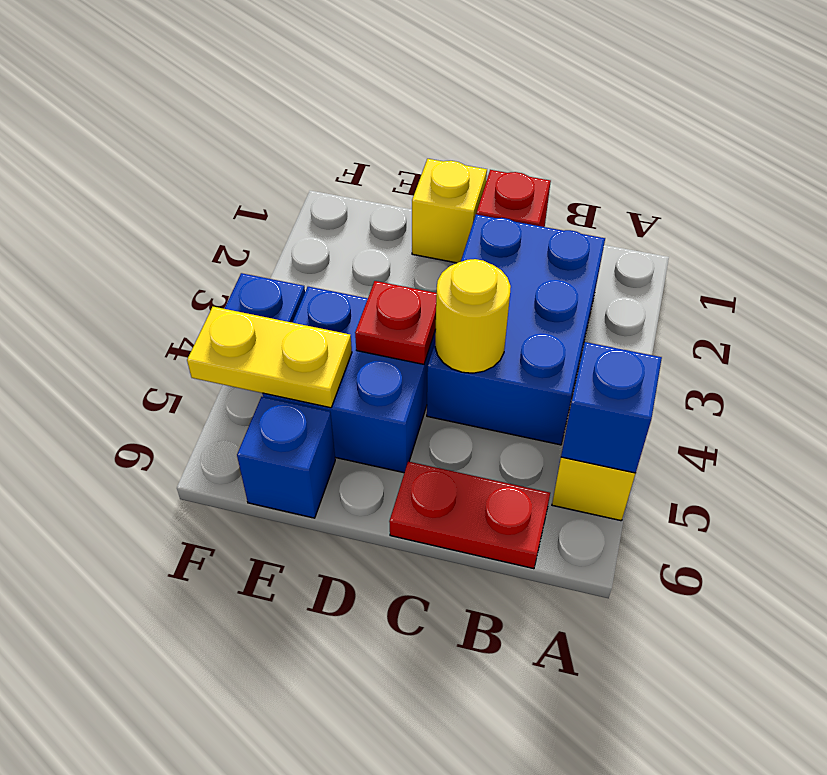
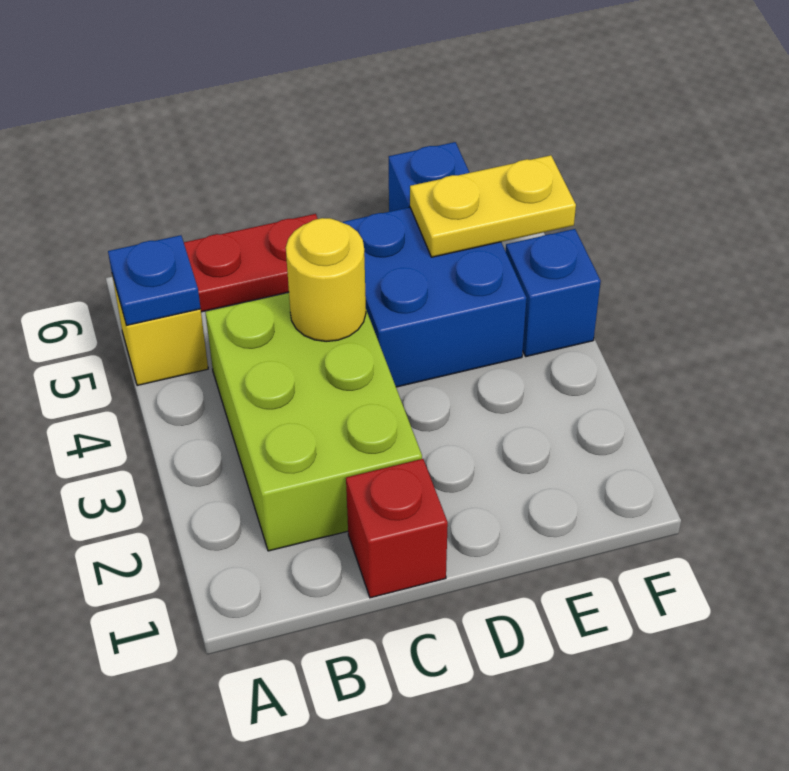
blue brick A5 level 2 -> blue plate A5 level 2
blue brick B2:C4 level 1 -> lime brick B2:C4 level 1
yellow brick D1 level 1 -> none
red plate D4 level 2 -> none

